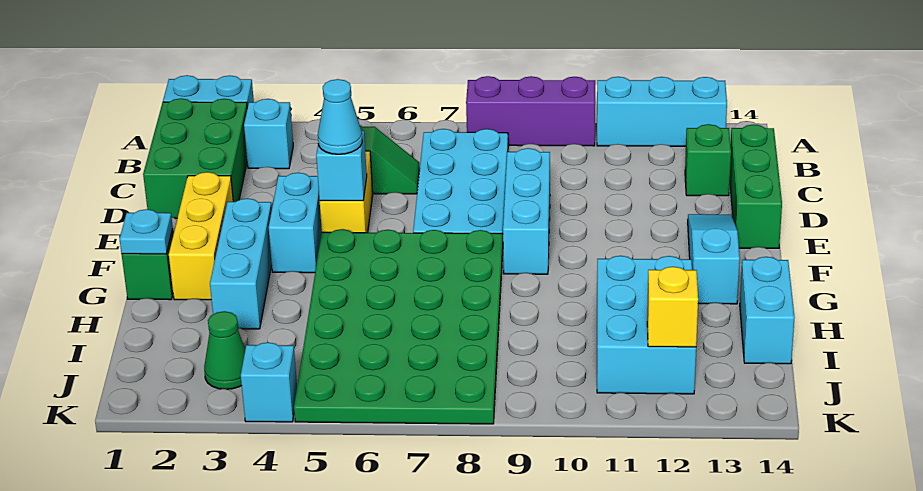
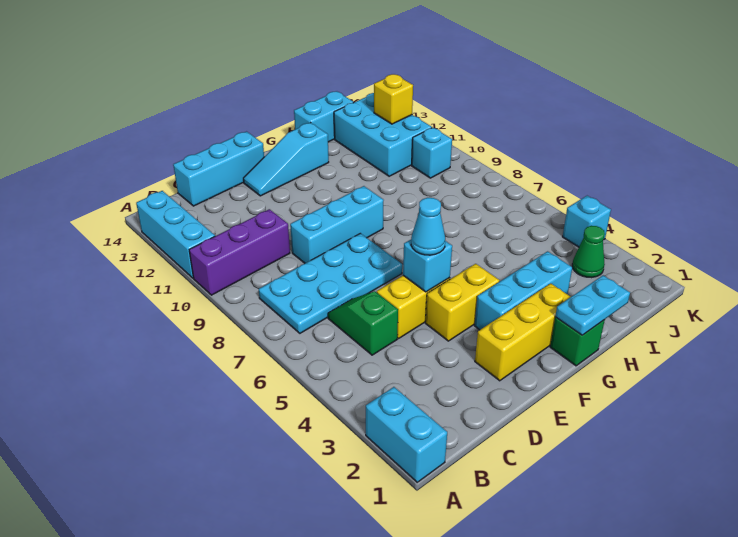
purple brick A8:A10 level 1 -> purple brick A10:C10 level 1
green brick B1:D2 level 1 -> none
cyan brick B3 level 1 -> cyan brick J10 level 1
green brick C13 level 1 -> none
green brick C14:E14 level 1 -> cyan brick C14:E14 level 1
cyan brick E4:F4 level 1 -> yellow brick E4:F4 level 1
green plate F5:K8 level 1 -> none
cyan plate G1 level 2 -> cyan plate G1:H1 level 2
cyan brick H11:J12 level 1 -> cyan brick I11:J13 level 1

